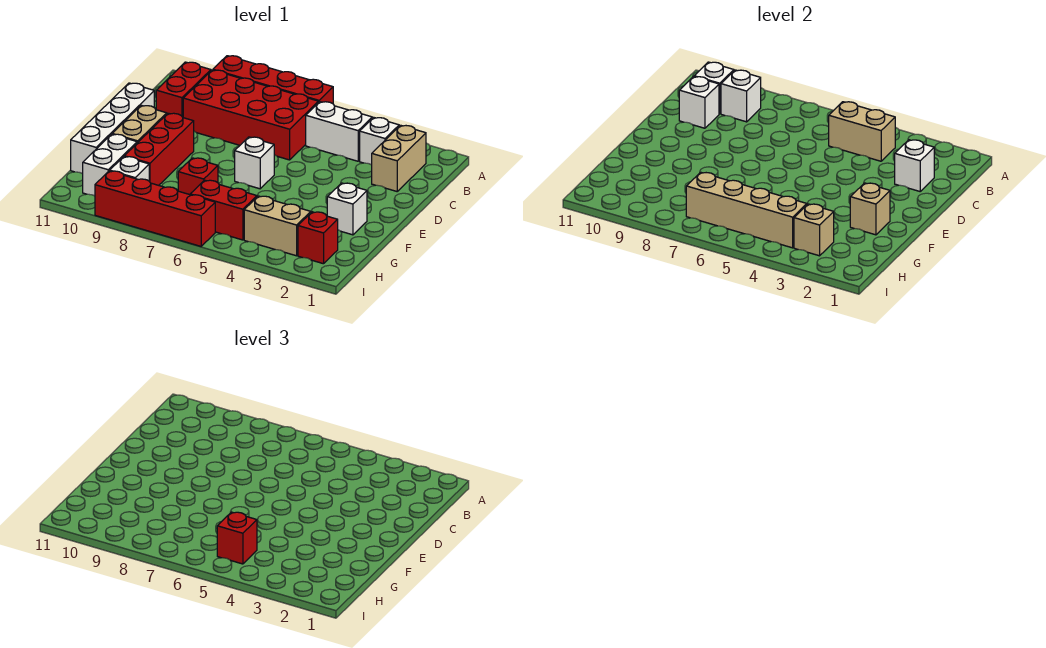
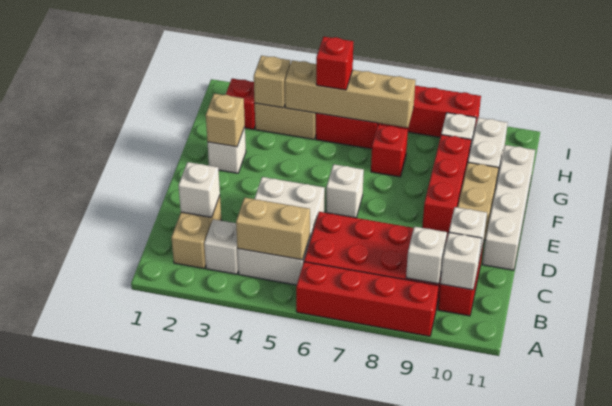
white brick B4:B5 level 1 -> white brick B4:D5 level 1

